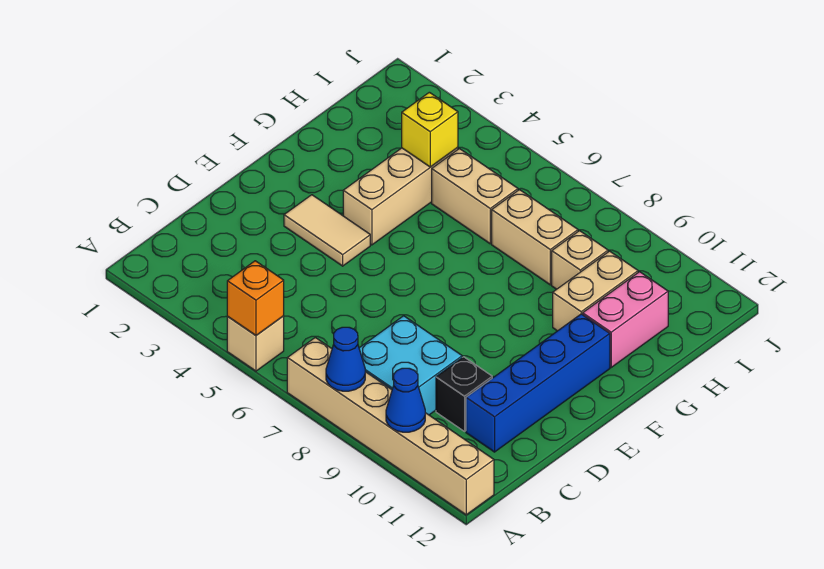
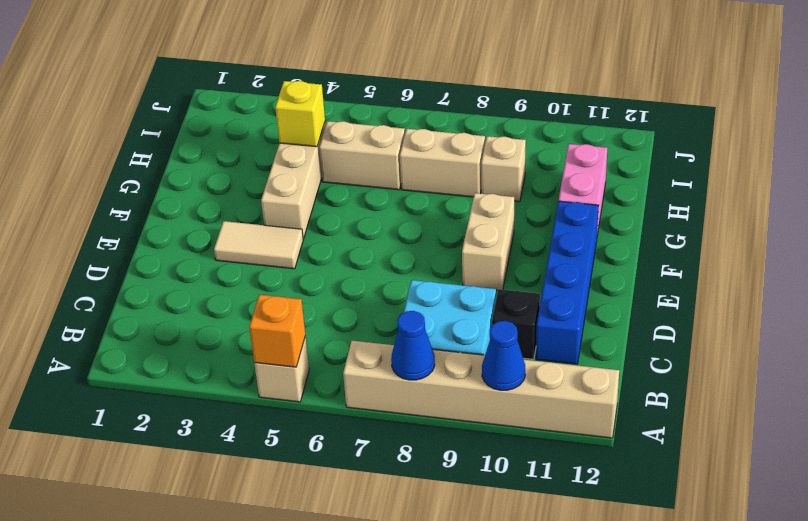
tan brick G10:H10 level 1 -> tan brick E9:F9 level 1

